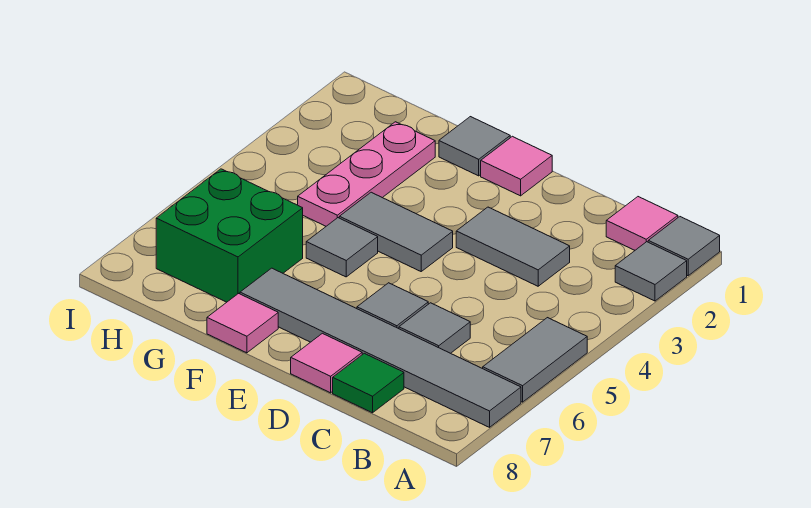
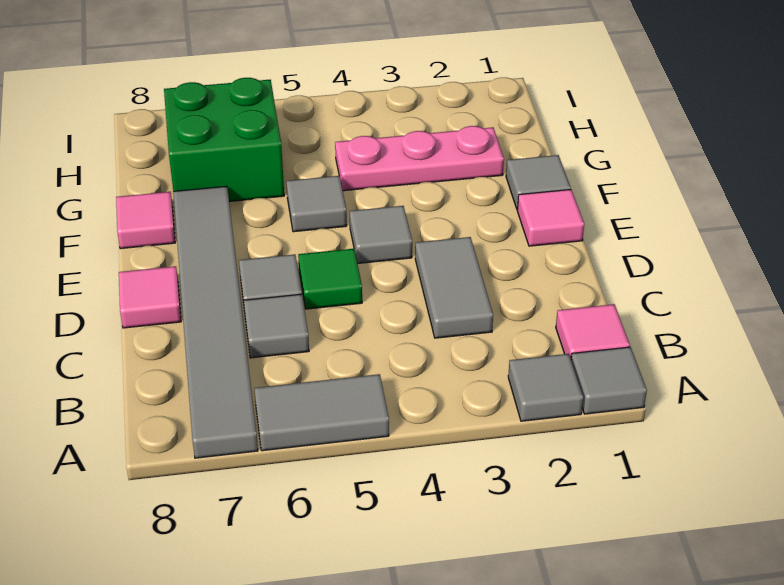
green tile C8 level 1 -> green tile D5 level 1
grey tile E4:F4 level 1 -> grey tile E4 level 1

